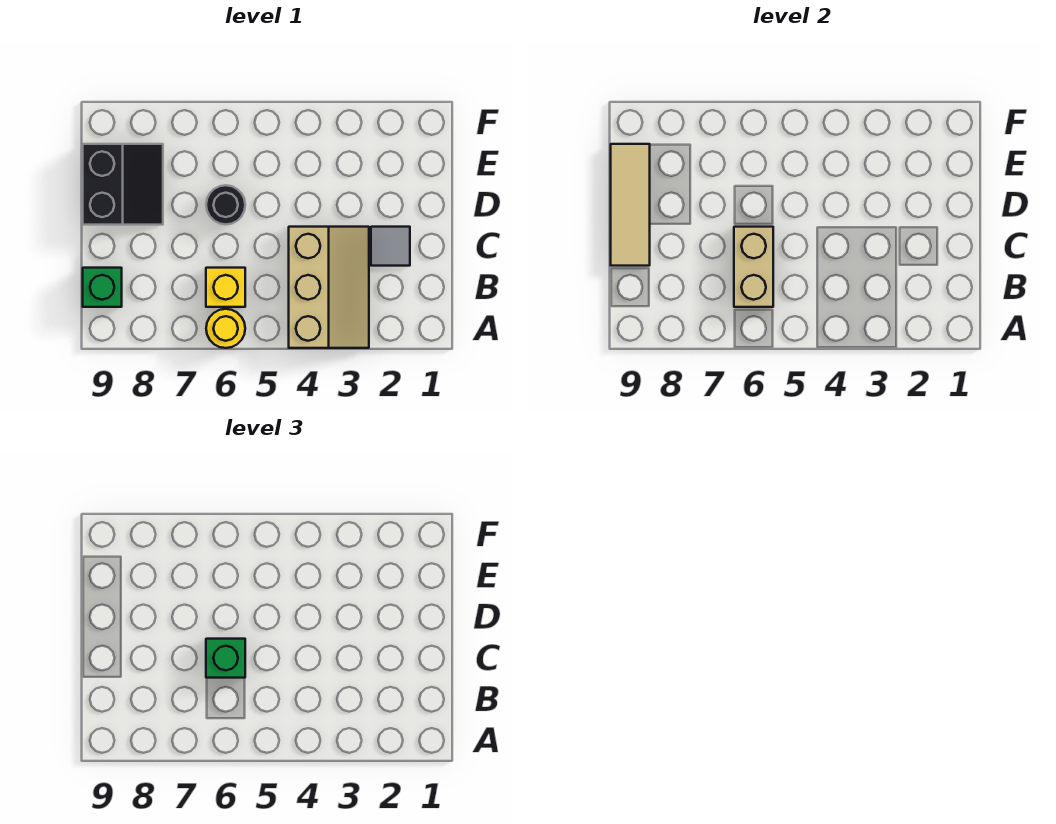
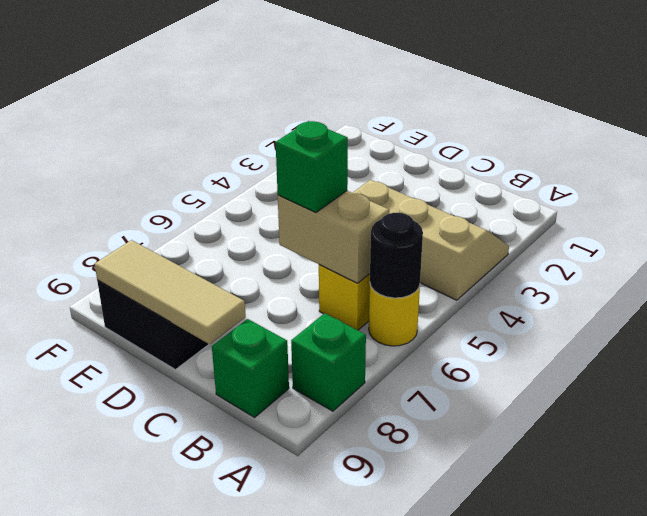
none -> green brick A8 level 1
grey tile C2 level 1 -> none
black round brick D6 level 1 -> black round brick A6 level 2

